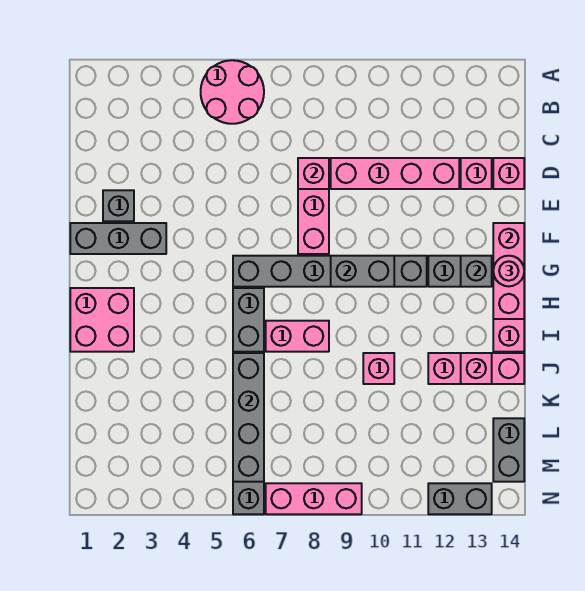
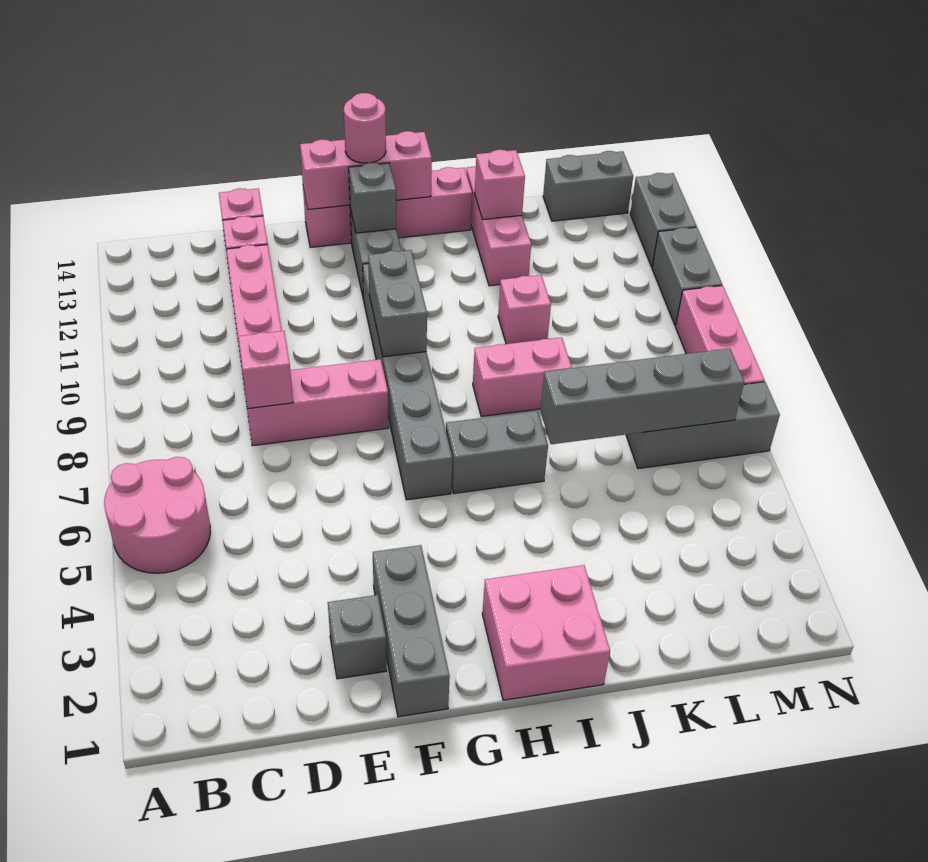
pink brick I7:I8 level 1 -> pink brick I8:J8 level 1
none -> grey brick N10:N11 level 1

